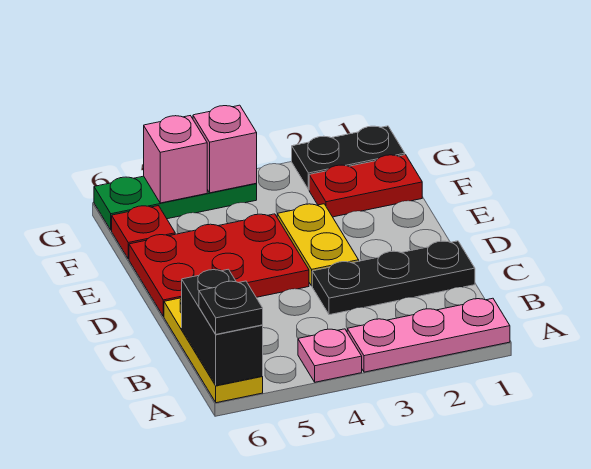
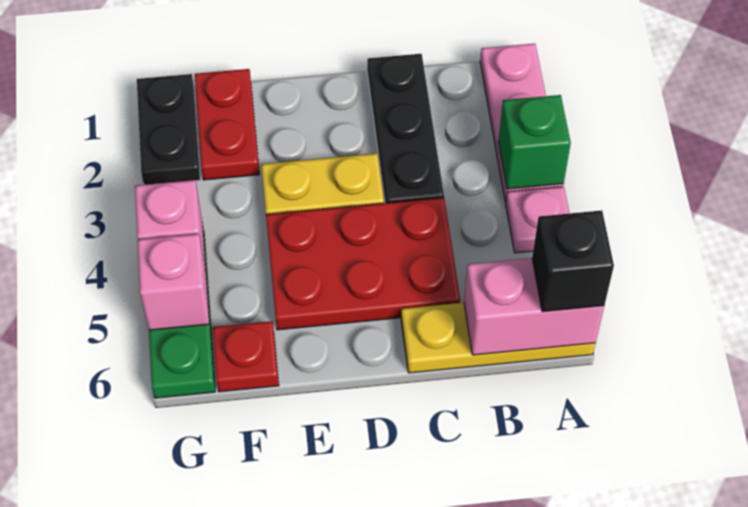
none -> green brick A3 level 2
black brick A6:B6 level 2 -> pink brick A6:B6 level 2
black plate A6 level 3 -> black brick A6 level 3
red plate D4:E6 level 1 -> red plate C4:E5 level 1

